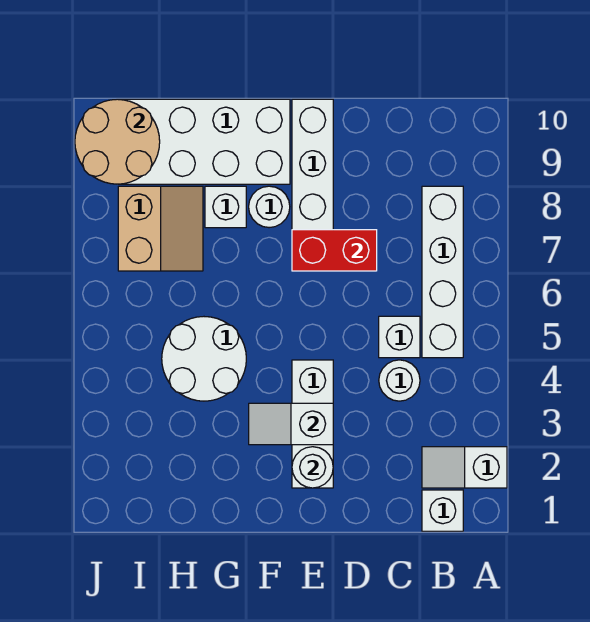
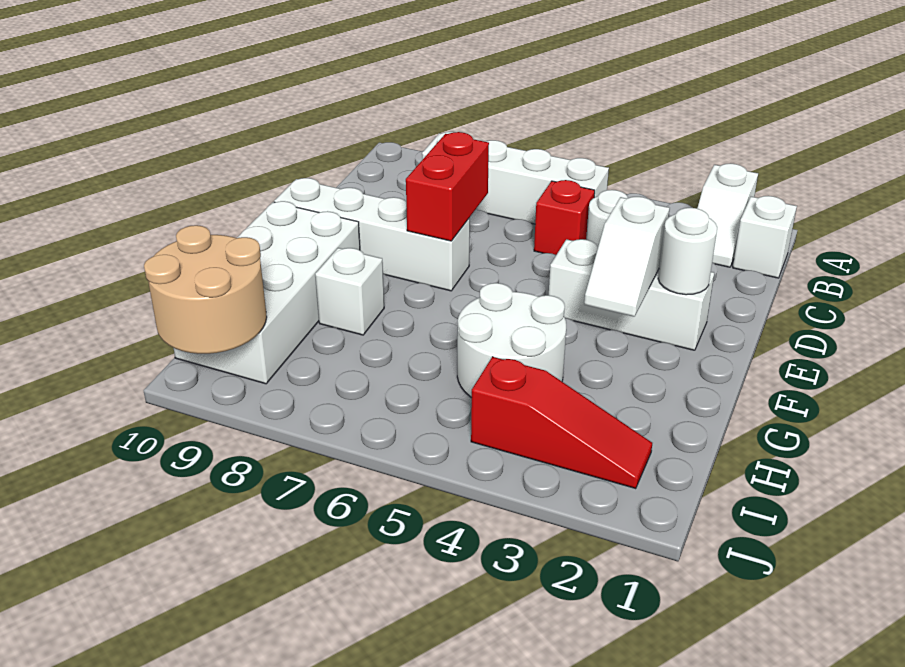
white brick C5 level 1 -> red brick C5 level 1
white round brick F8 level 1 -> none
tan slope H7:I8 level 1 top I -> none
none -> red slope I2:I4 level 1 top 4

